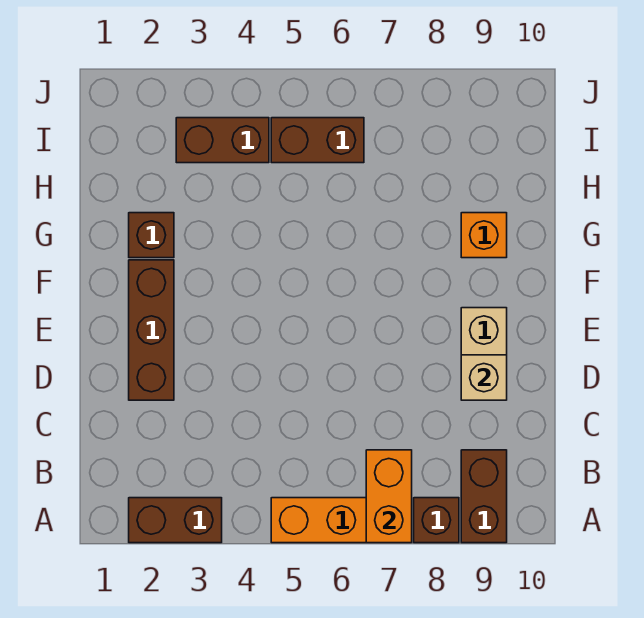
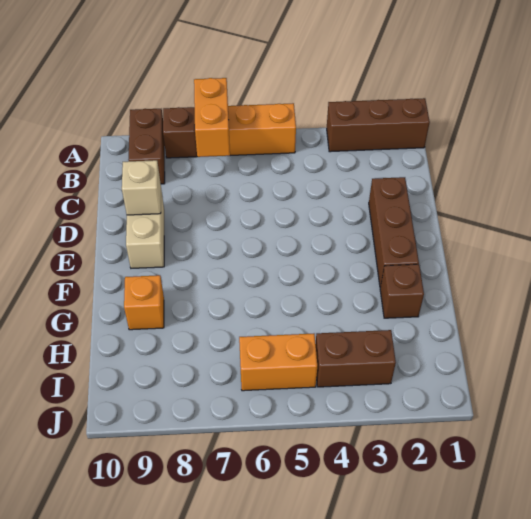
brown brick A2:A3 level 1 -> brown brick A1:A3 level 1
brown brick I5:I6 level 1 -> orange brick I5:I6 level 1

